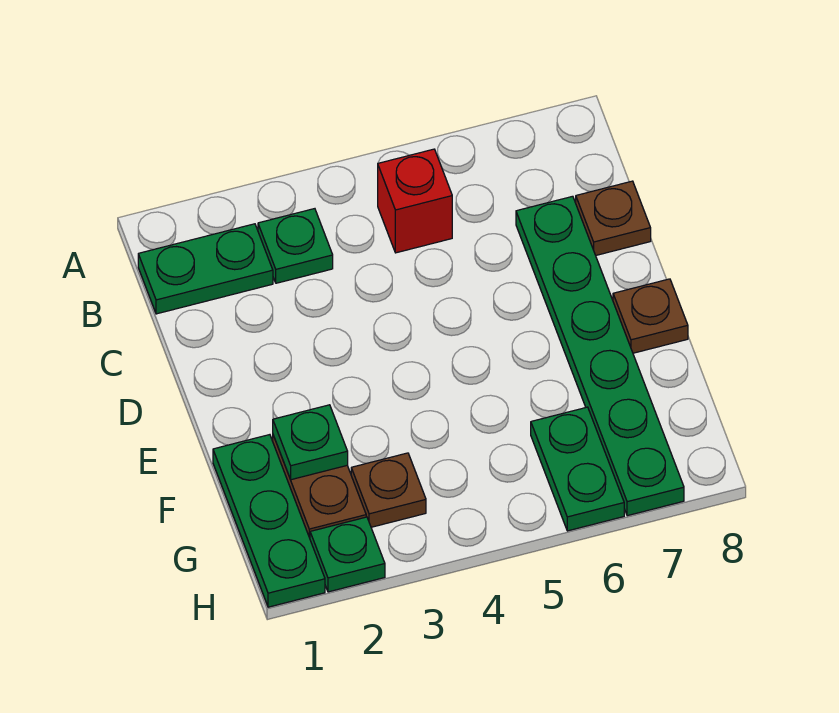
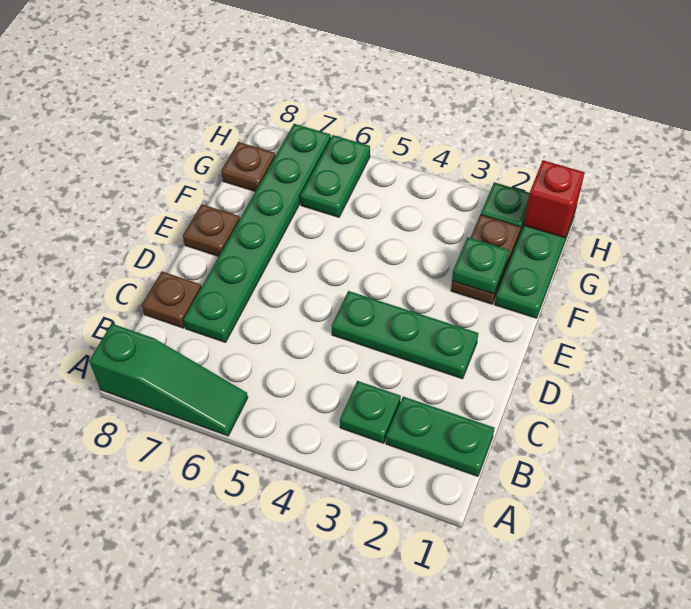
none -> green slope A6:A8 level 1 top 8
red brick B5 level 1 -> red brick H1 level 2
none -> green plate D2:D4 level 1
brown plate G3 level 1 -> brown plate G8 level 1

